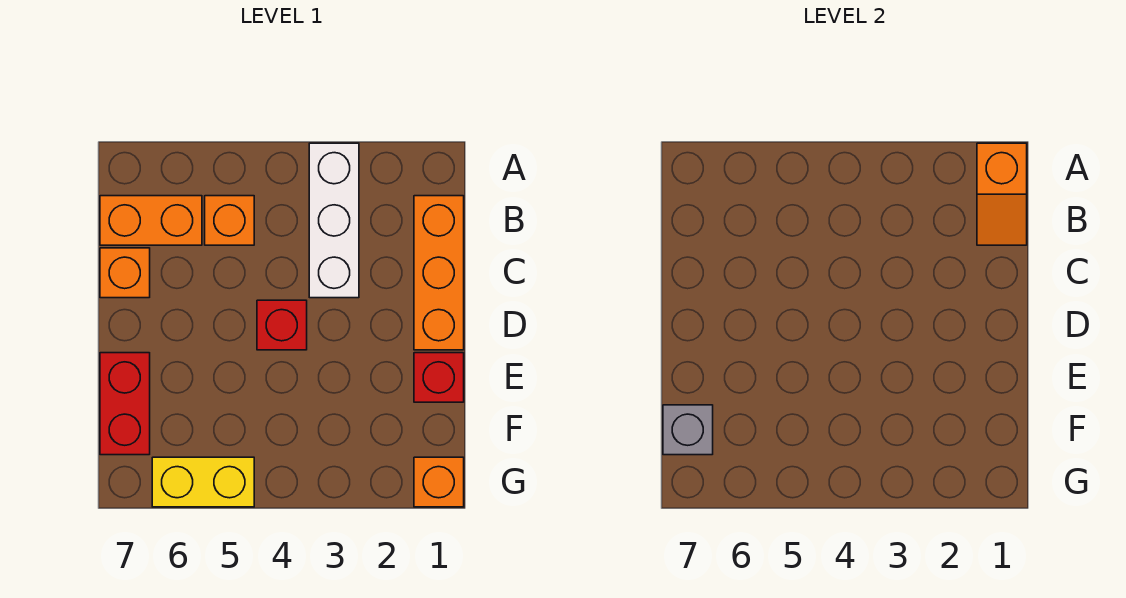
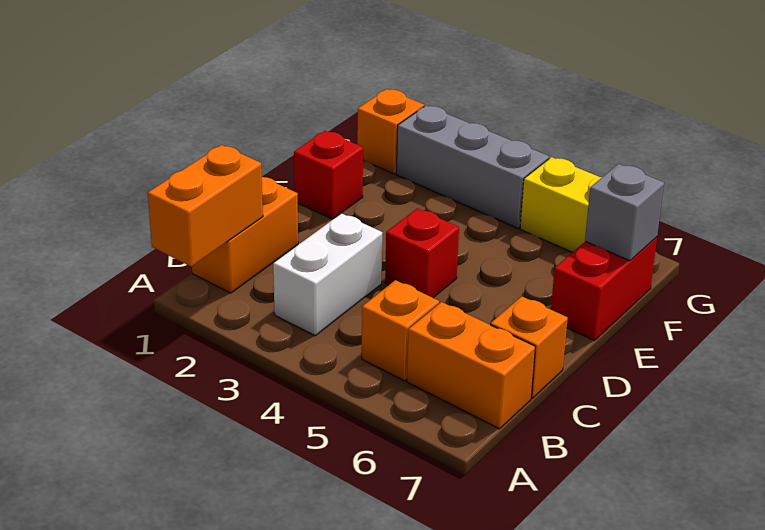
orange slope A1:B1 level 2 top A -> orange brick A1:B1 level 2
white brick A3:C3 level 1 -> white brick B3:C3 level 1
orange brick B1:D1 level 1 -> orange brick B1:C1 level 1
none -> grey brick G2:G4 level 1

